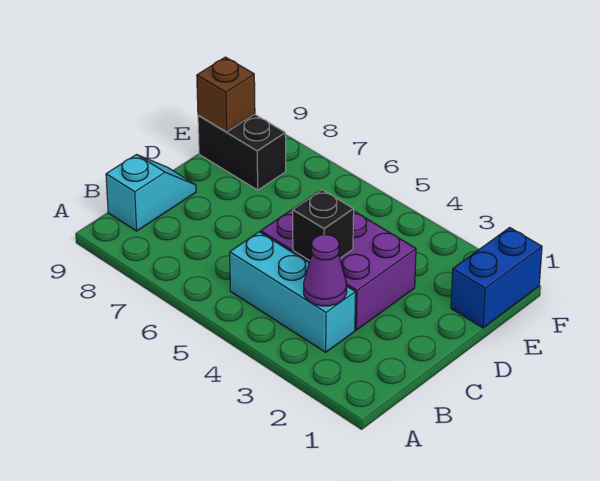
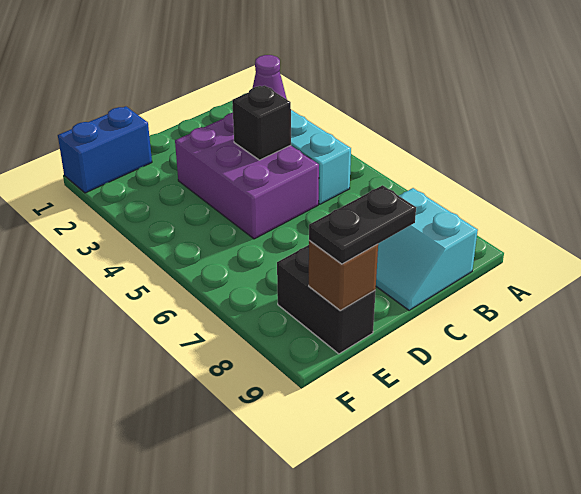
cyan slope B9:C9 level 1 top B -> cyan slope B8:C9 level 1 top B
none -> black plate D9:E9 level 3

